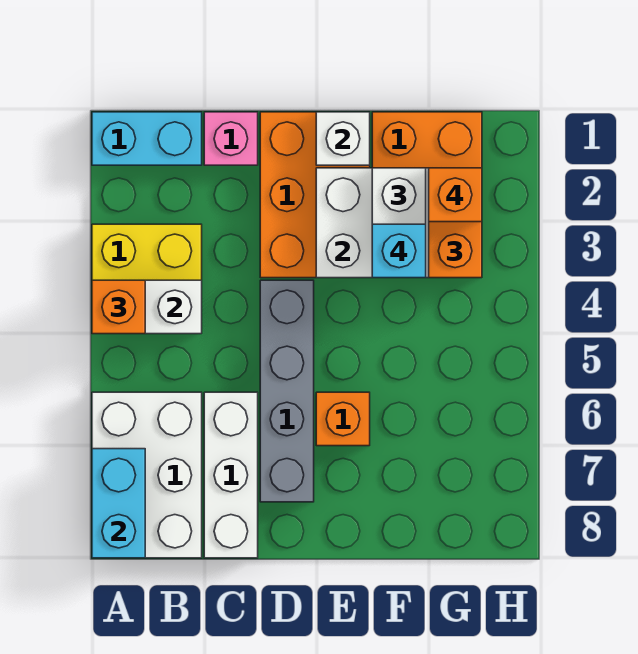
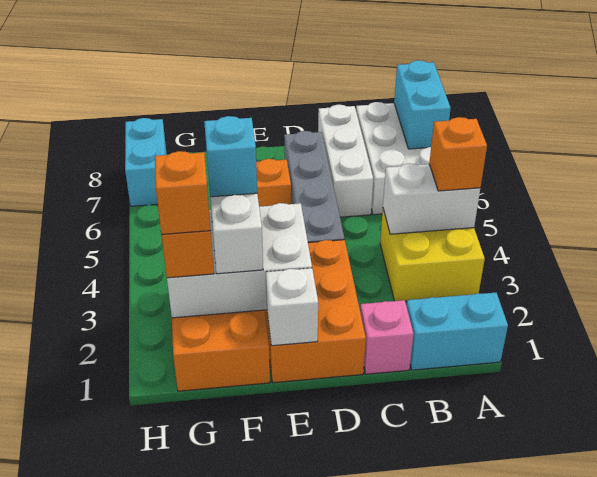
none -> cyan brick H7:H8 level 1

